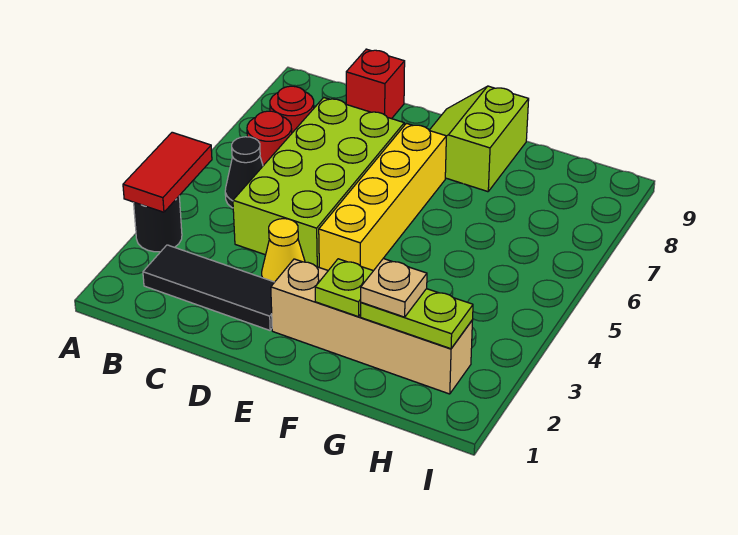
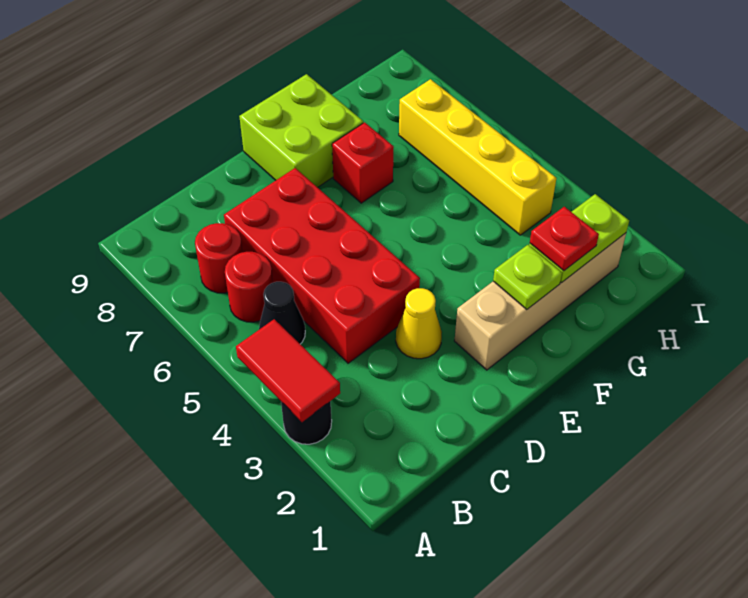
black tile B2:D2 level 1 -> none
lime brick C4:D7 level 1 -> red brick C4:D7 level 1
red brick C9 level 1 -> red brick F7 level 1
yellow brick E4:E7 level 1 -> yellow brick H4:H7 level 1
lime slope E8:F9 level 1 top F -> lime brick E8:F9 level 1
tan plate G2 level 3 -> red plate G2 level 3

